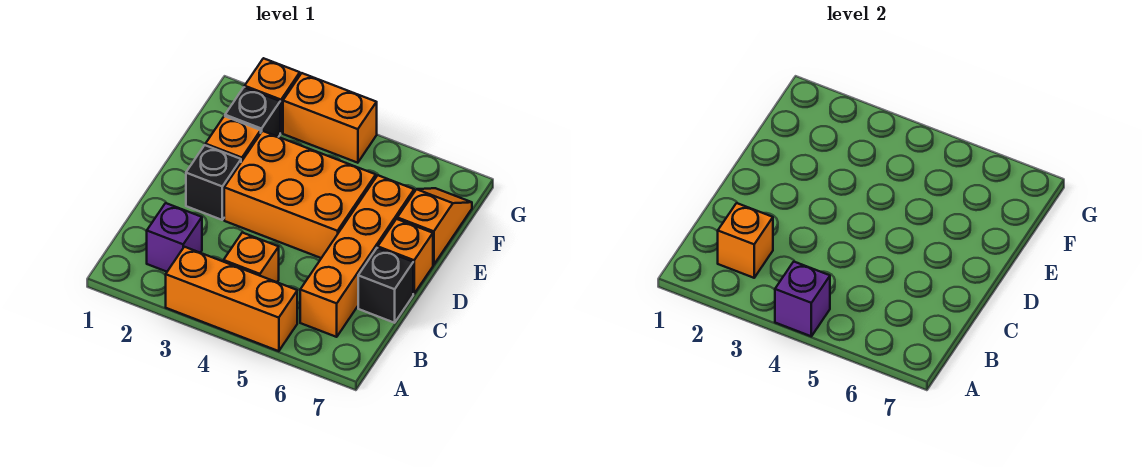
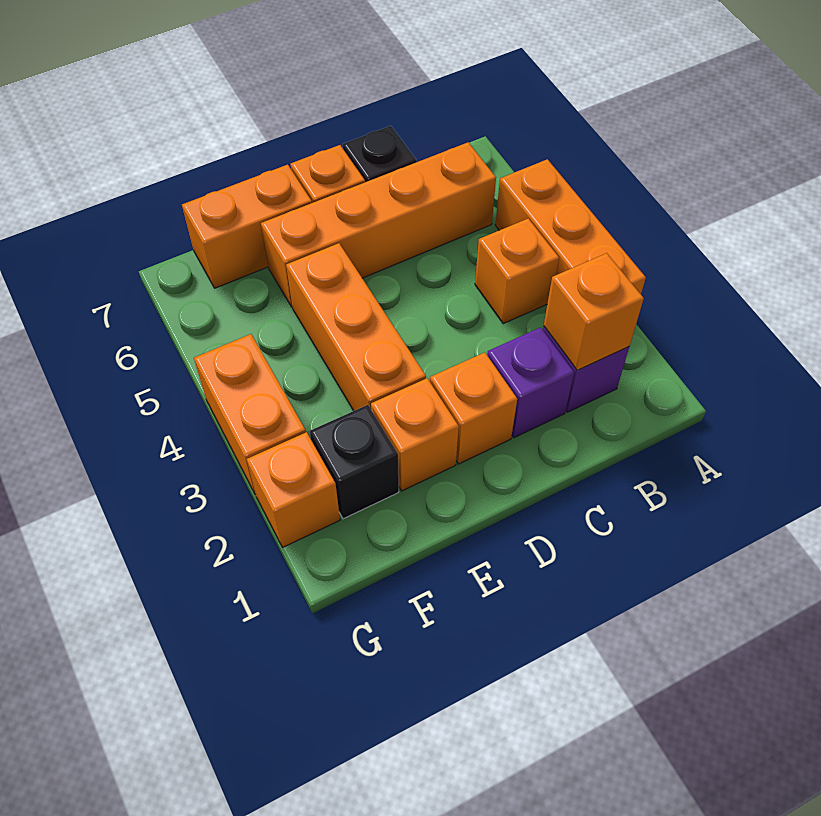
purple brick A4 level 2 -> purple brick C2 level 1
black brick D2 level 1 -> orange brick D2 level 1
orange brick D3:E5 level 1 -> orange brick E3:E5 level 1
orange slope E7:F7 level 1 top E -> orange brick E7:F7 level 1

